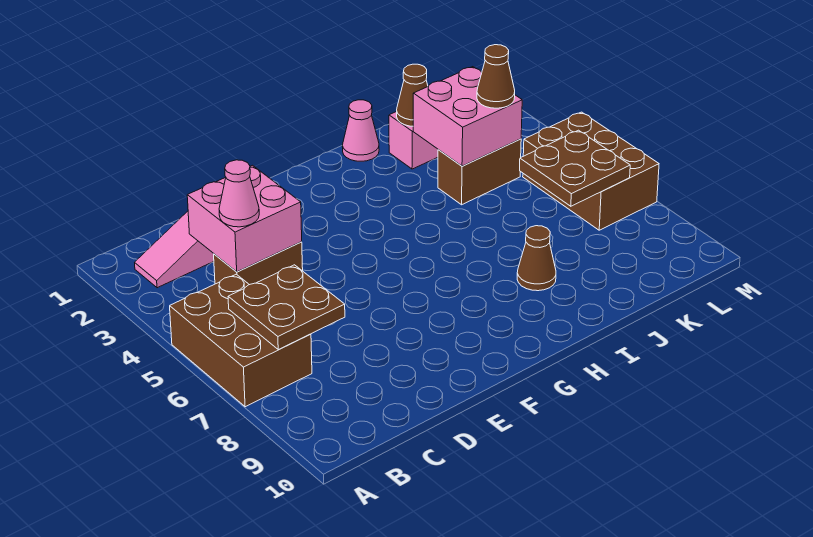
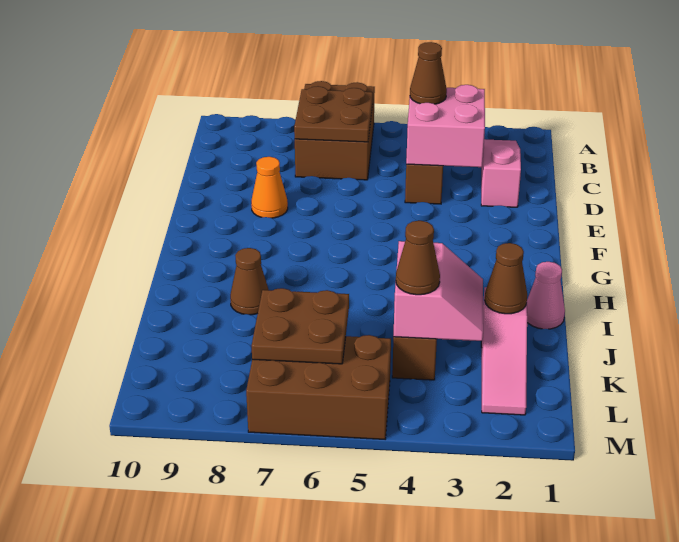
brown brick A5:B7 level 1 -> brown brick A6:C7 level 1
pink cone C4 level 3 -> brown cone C4 level 3
none -> orange cone E8 level 1
pink brick J3:K4 level 2 -> pink slope J3:K4 level 2 top 4

